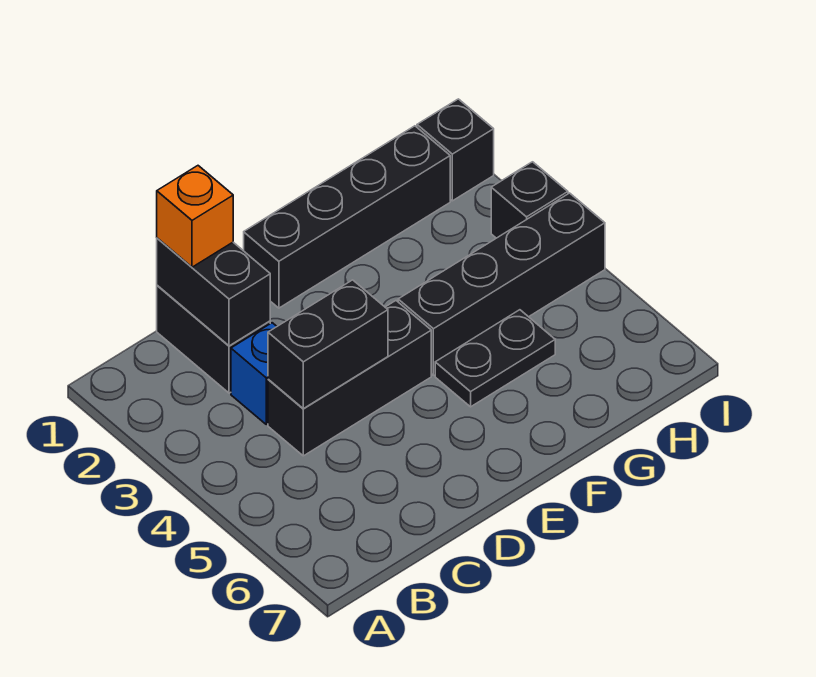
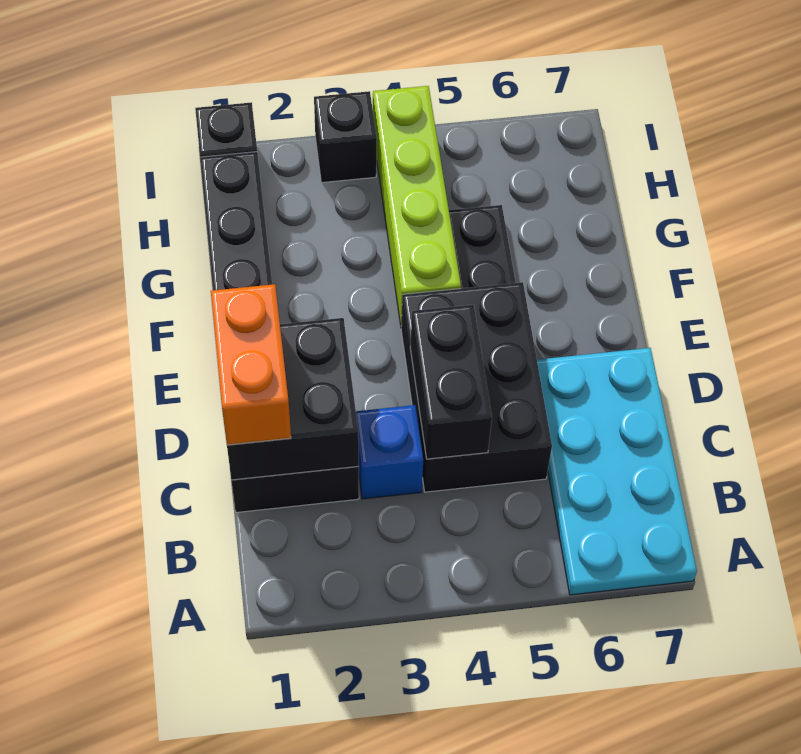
none -> cyan plate A6:D7 level 1
black brick C1:C2 level 2 -> black brick C1:D2 level 2
orange brick C1 level 3 -> orange brick C1:D1 level 3
black brick C4:E4 level 1 -> black brick C4:E5 level 1
black brick F4:I4 level 1 -> lime brick F4:I4 level 1

